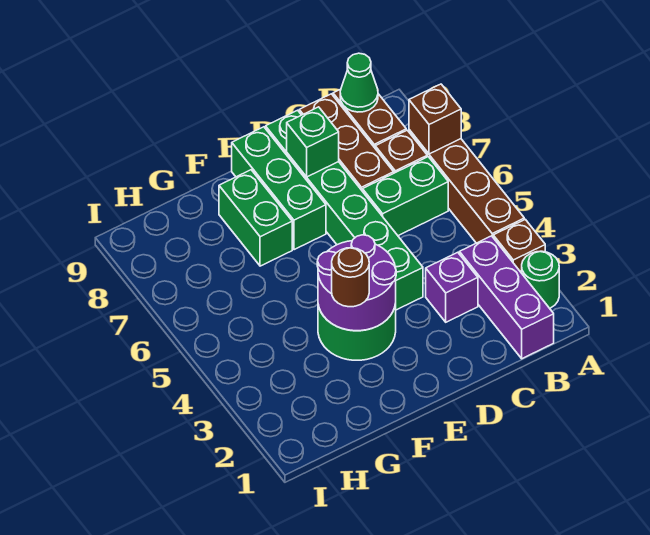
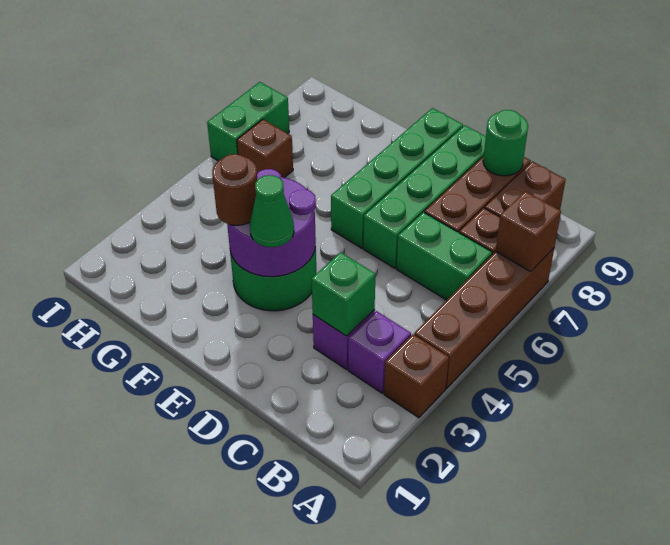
green round brick A2 level 1 -> green round brick C9 level 2
purple brick B1:B3 level 1 -> purple brick B3 level 1
green cone B9 level 2 -> green cone E3 level 3
green brick D4:D9 level 1 -> green brick D6:D9 level 1
green brick D8 level 2 -> green brick C3 level 2
green brick E7:E9 level 1 -> green brick E6:E9 level 1
green brick F7:F8 level 1 -> green brick I6:I7 level 1
none -> brown brick H6 level 1

